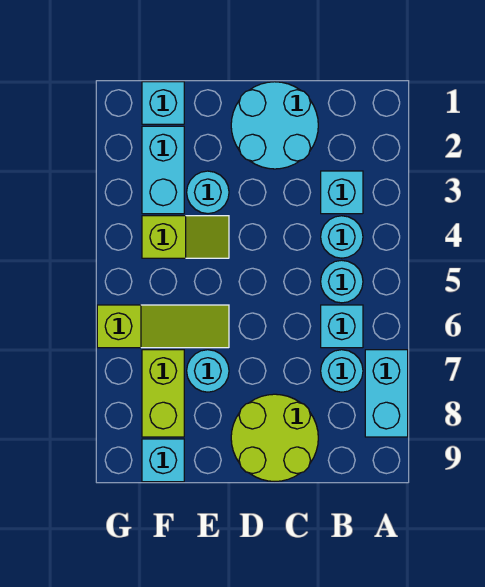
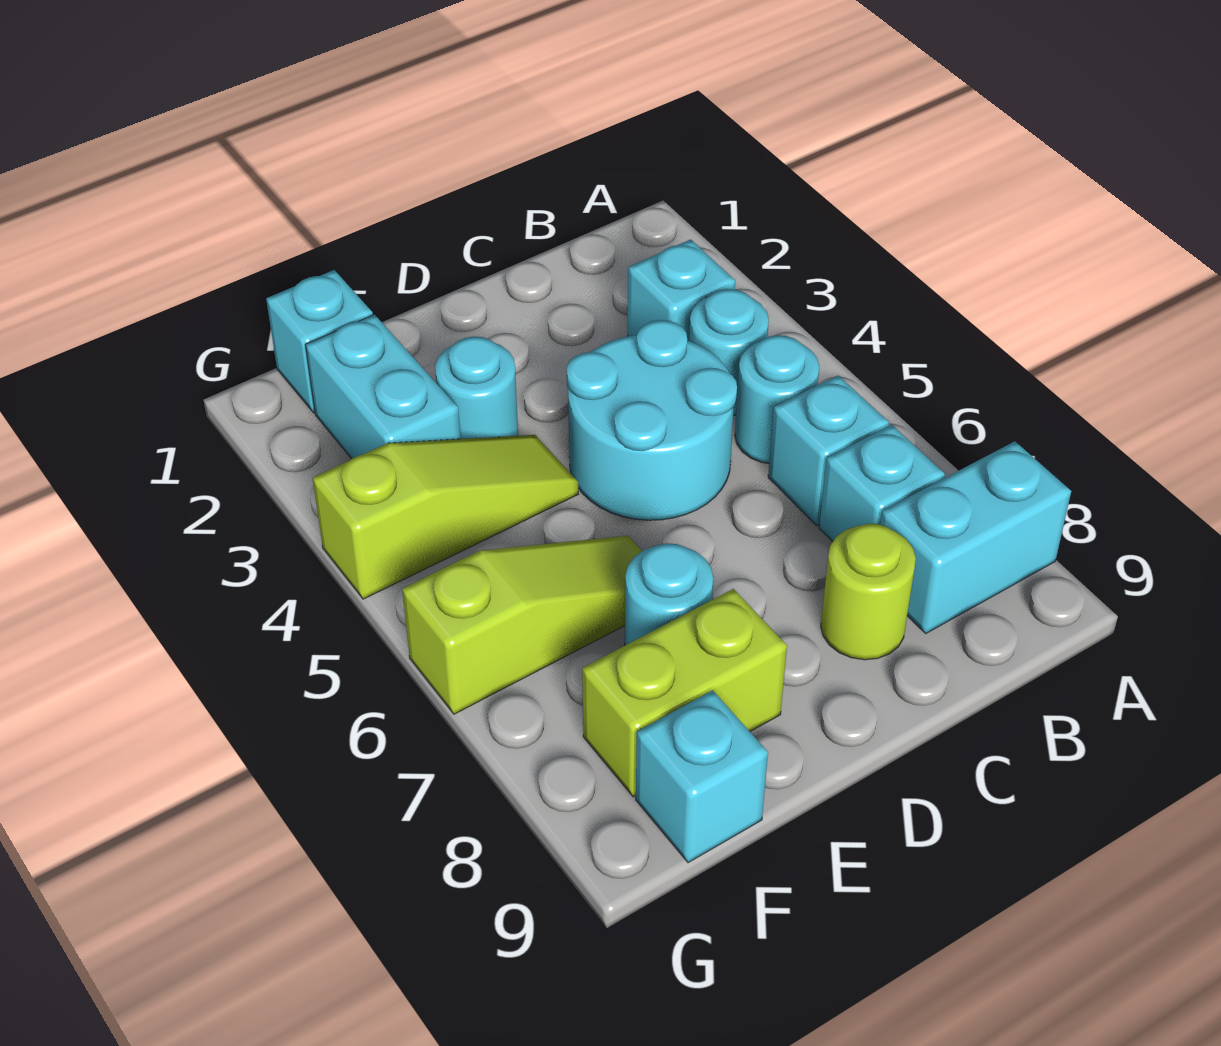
cyan brick A7:A8 level 1 -> cyan brick A8:B8 level 1
cyan round brick B7 level 1 -> cyan brick B7 level 1
cyan round brick C1:D2 level 1 -> cyan round brick C4:D5 level 1
lime round brick C8:D9 level 1 -> lime round brick C8 level 1
lime slope E4:F4 level 1 top F -> lime slope E4:G4 level 1 top G
lime brick F7:F8 level 1 -> lime brick E8:F8 level 1

